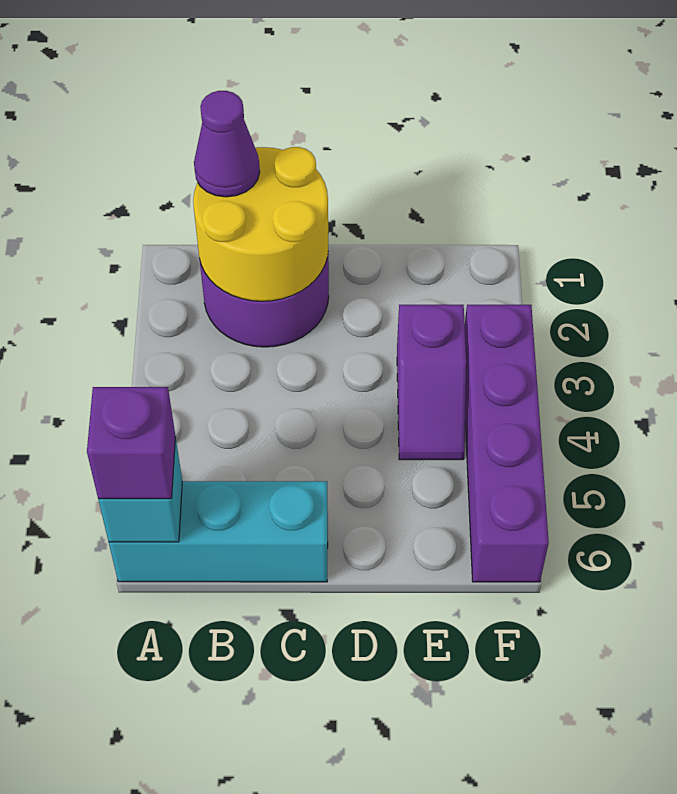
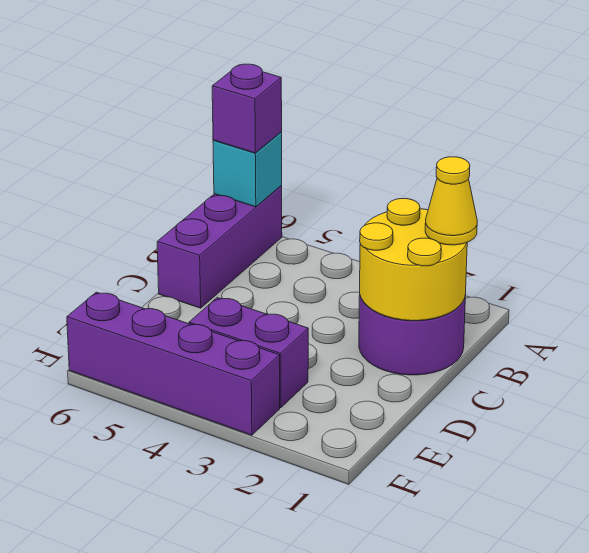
cyan brick A6:C6 level 1 -> purple brick A6:C6 level 1
purple cone B1 level 3 -> yellow cone B1 level 3
purple slope E3:E4 level 1 top 3 -> purple brick E3:E4 level 1

